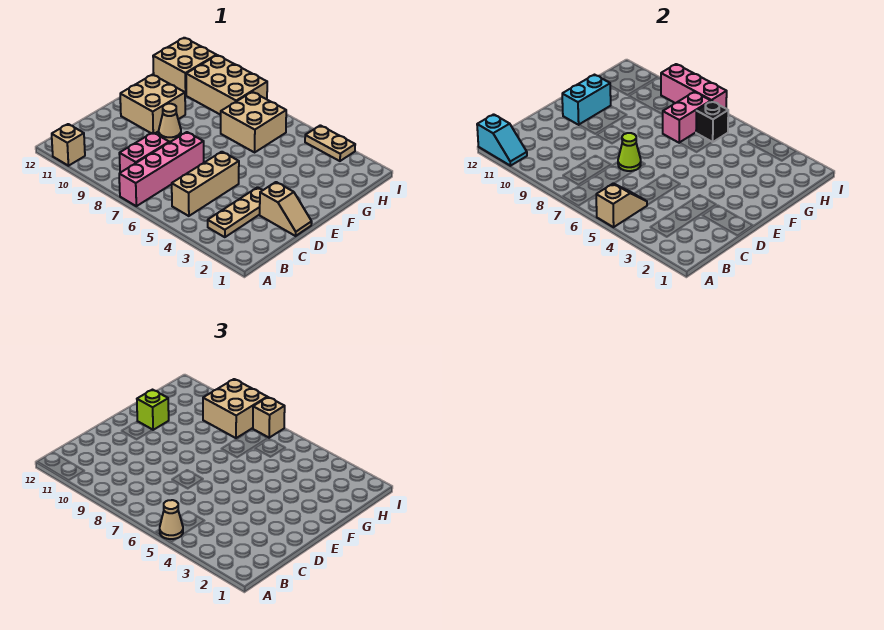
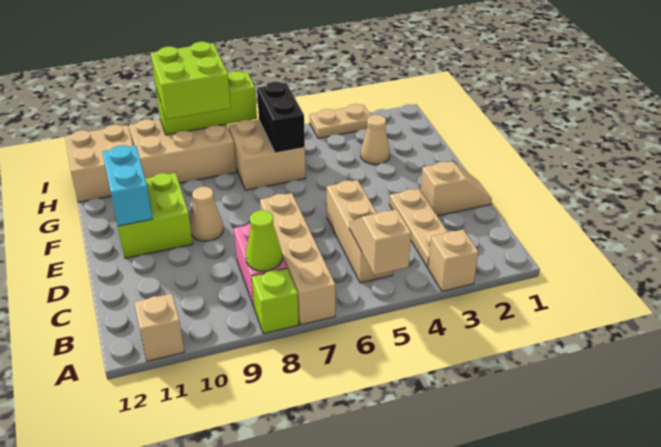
tan cone A5 level 3 -> tan cone G3 level 1
pink brick A7:D7 level 1 -> tan brick A7:D7 level 1
cyan slope A11:A12 level 2 top 12 -> none
lime cone D7 level 2 -> lime cone B8 level 2
tan brick E10:F11 level 1 -> lime brick E10:F11 level 1
lime brick F11 level 3 -> lime brick A8 level 1
pink brick G7:H7 level 2 -> none
black brick H6 level 2 -> black brick G6:H6 level 2
tan brick H8:I9 level 3 -> lime brick H8:I9 level 3
pink brick I7:I9 level 2 -> lime brick I7:I9 level 2
tan brick I7 level 3 -> tan brick A3 level 1

